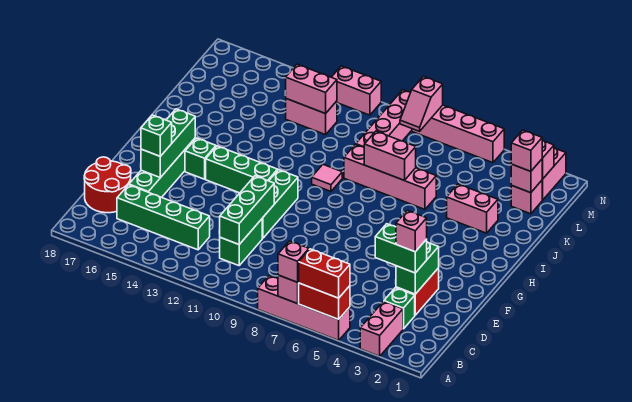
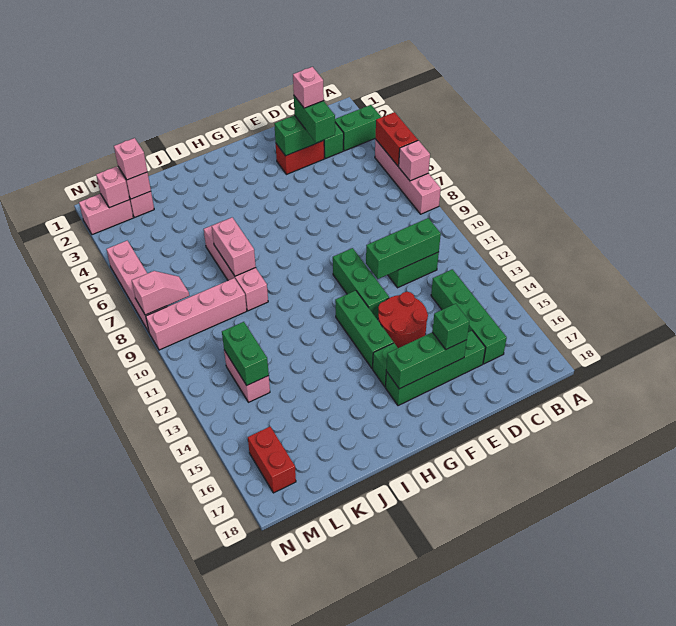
pink brick A3:B3 level 1 -> green brick A3:B3 level 1
red brick A5:A6 level 3 -> red brick M16:M17 level 1
pink brick A7 level 3 -> none
red round brick C17:D18 level 1 -> red round brick E13:F14 level 1
green brick E11:G11 level 1 -> green brick F10:F12 level 1
pink tile I10 level 1 -> none
pink brick J3:J4 level 1 -> none
pink brick L12:L13 level 2 -> green brick L12:L13 level 2
pink brick N11:N12 level 1 -> none

